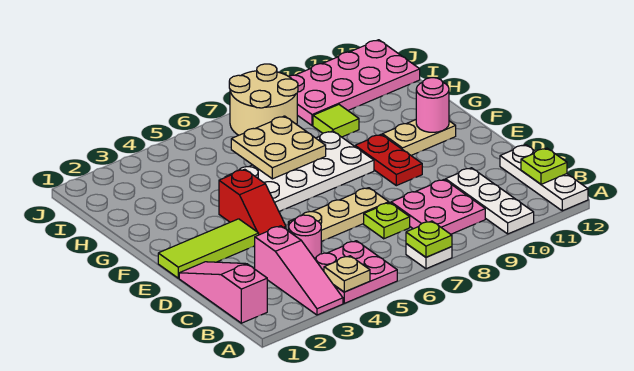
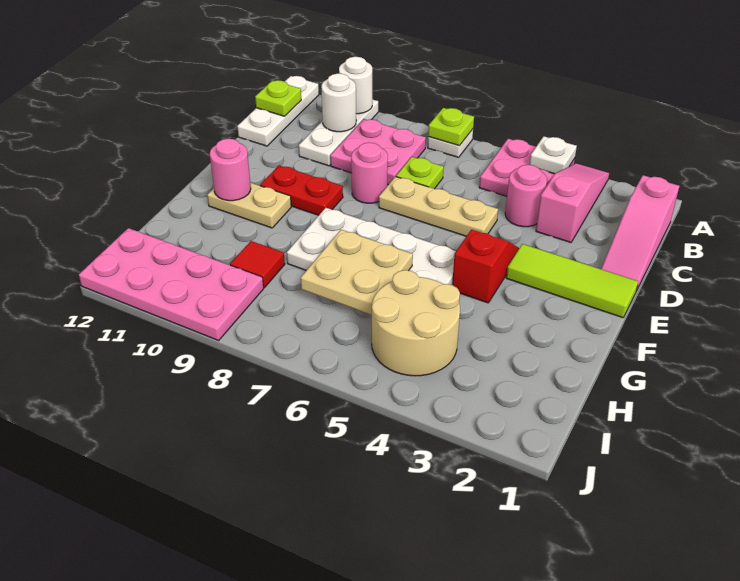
tan plate A4 level 2 -> white plate A4 level 2
none -> white round brick A10 level 2
none -> white round brick B10 level 2
none -> pink round brick D8 level 1
red plate E9:F9 level 1 -> red plate E9:E10 level 1
lime tile H9 level 1 -> red tile H9 level 1
tan round brick I7:J8 level 1 -> tan round brick H4:I5 level 1

